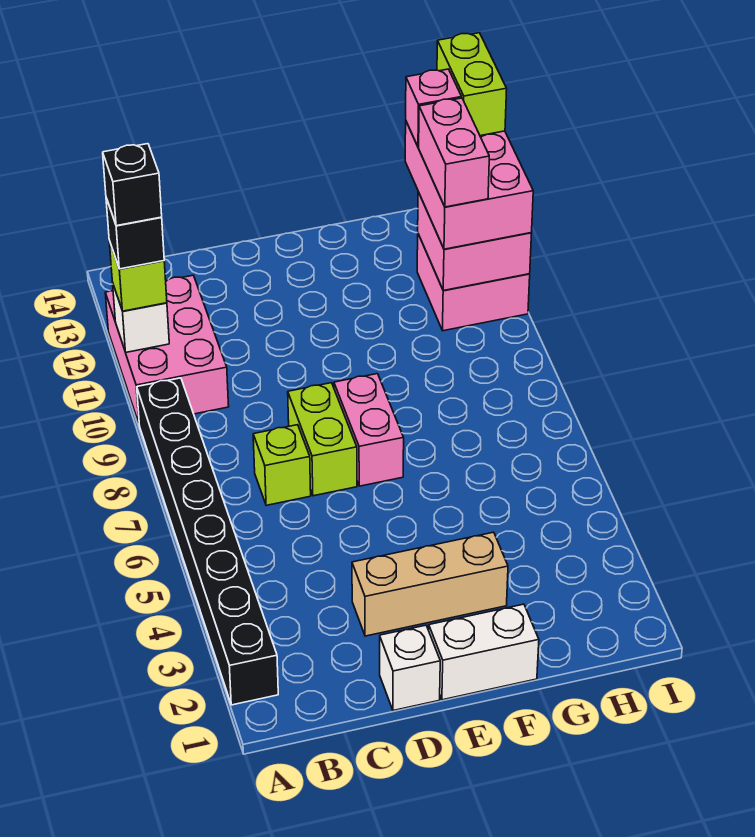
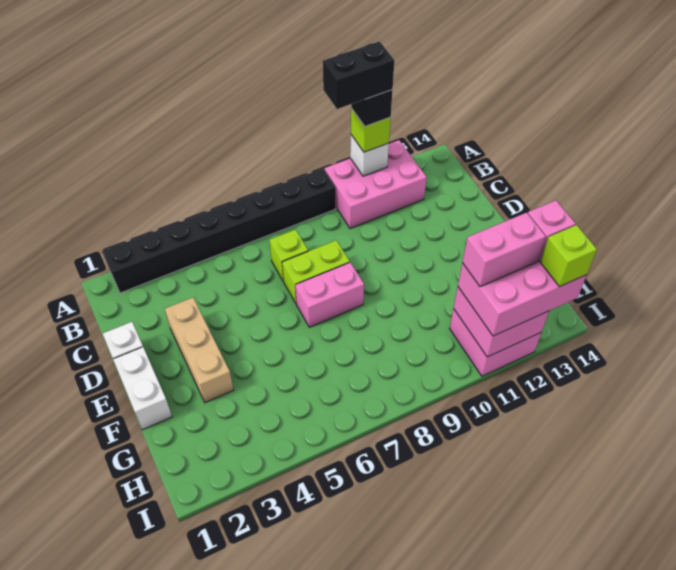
black brick A11 level 5 -> black brick A10:A11 level 5
lime brick I13:I14 level 4 -> lime brick I13 level 4

